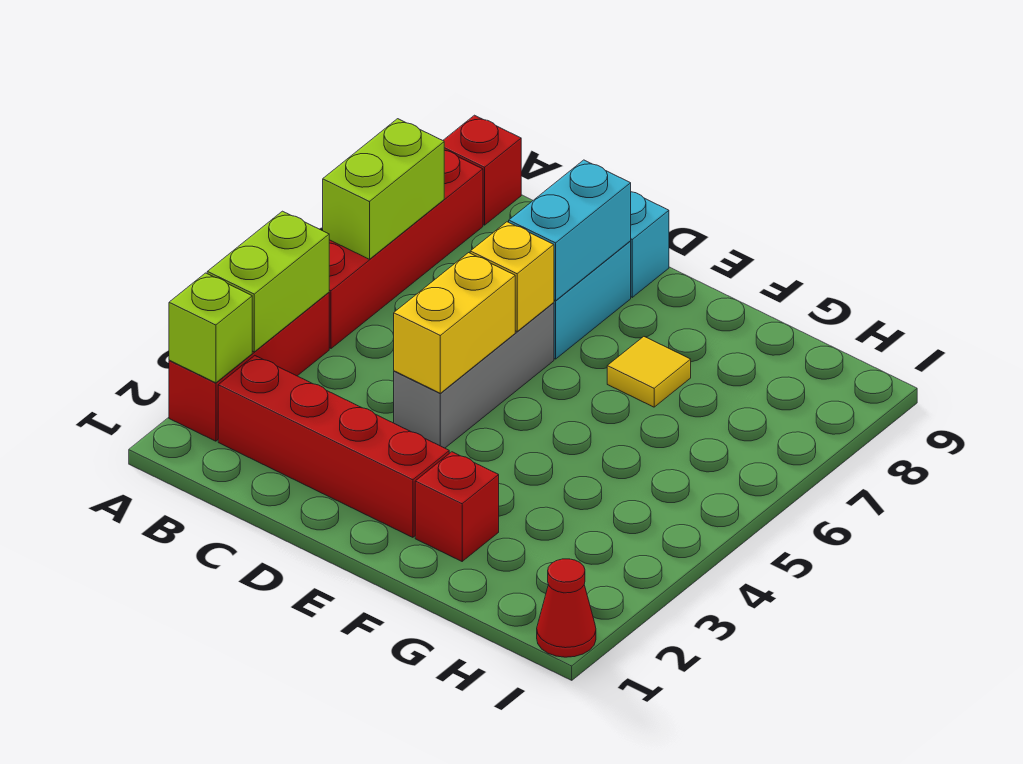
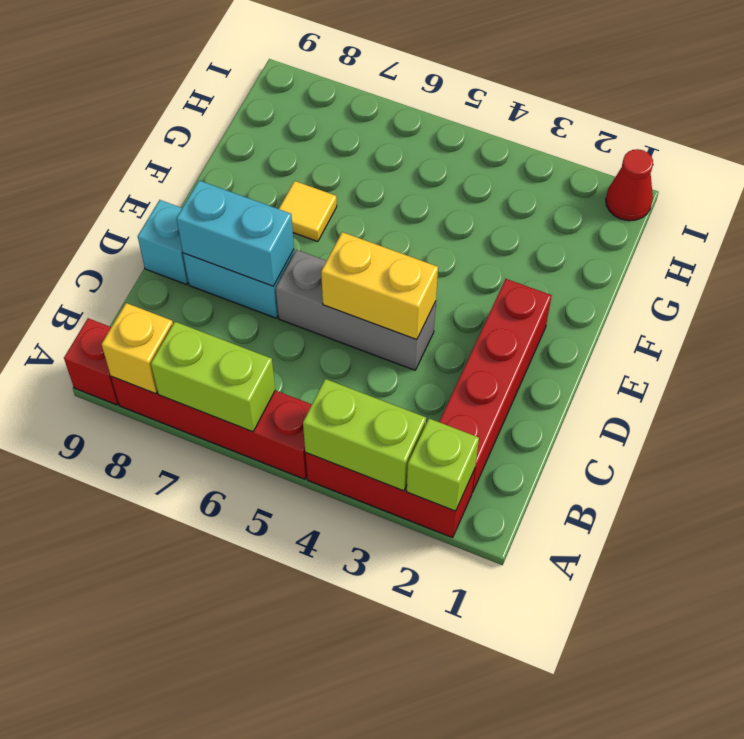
yellow brick D6 level 2 -> yellow brick A8 level 2
red brick F2 level 1 -> none

